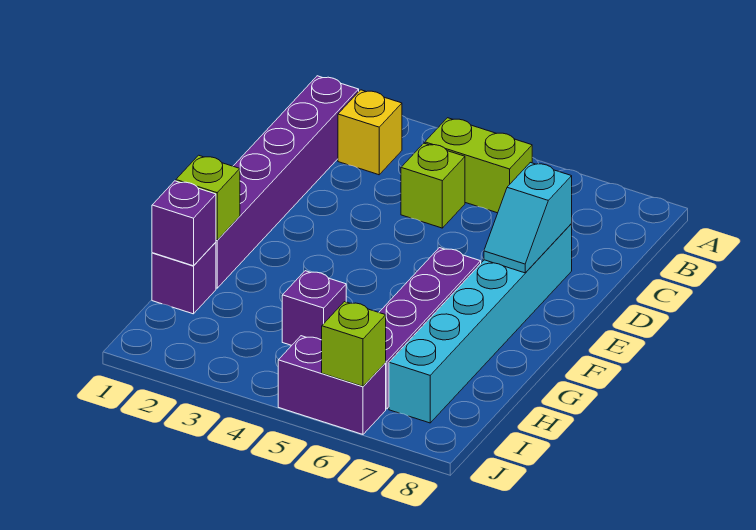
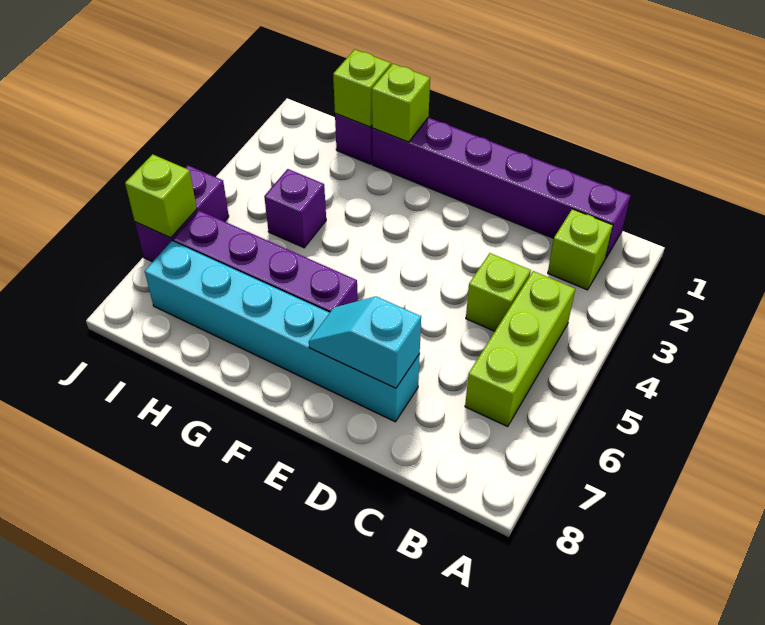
yellow brick B2 level 1 -> lime brick B2 level 1
lime brick B4:B5 level 1 -> lime brick B4:B6 level 1
purple brick H1 level 2 -> lime brick H1 level 2

